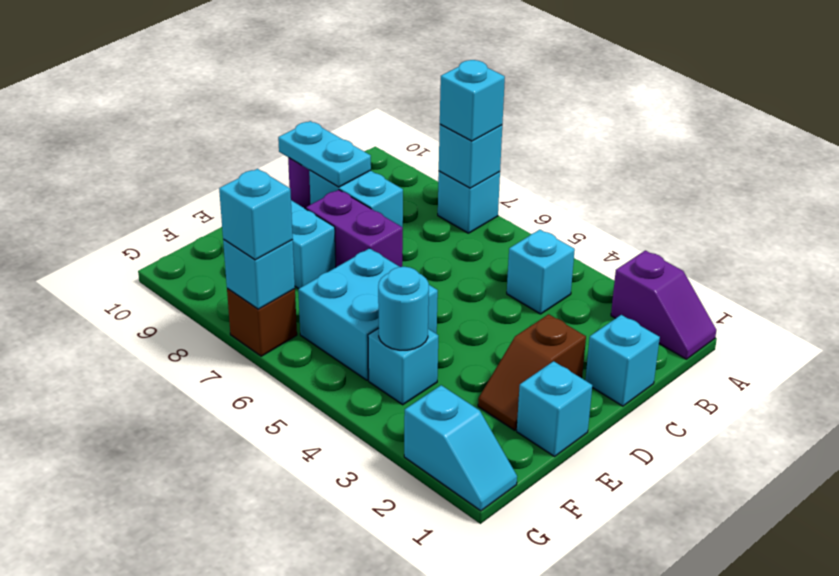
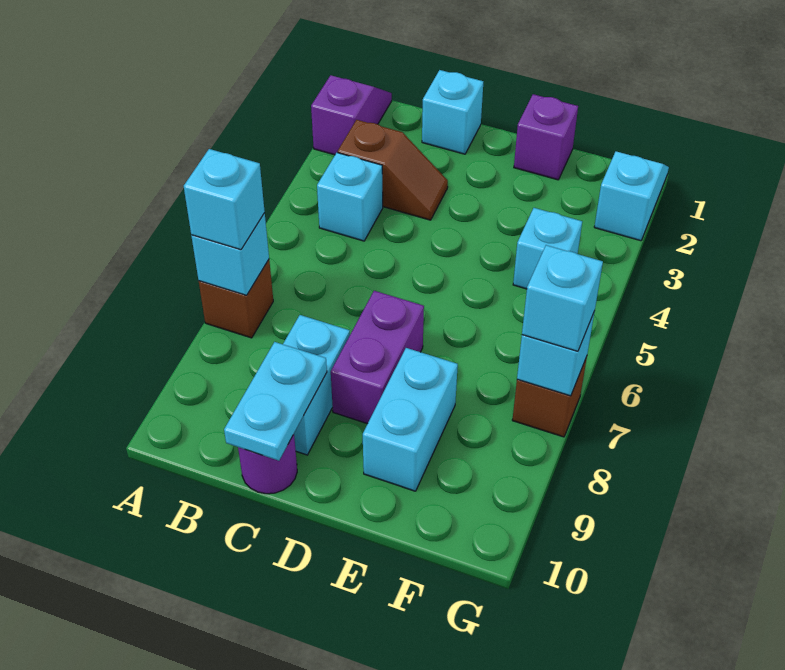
cyan brick A7 level 1 -> brown brick A7 level 1
brown slope D2:E2 level 1 top D -> brown slope B3:C3 level 1 top B
cyan brick E1 level 1 -> purple brick E1 level 1
cyan brick E5:F6 level 1 -> none
cyan round brick F4 level 2 -> none

